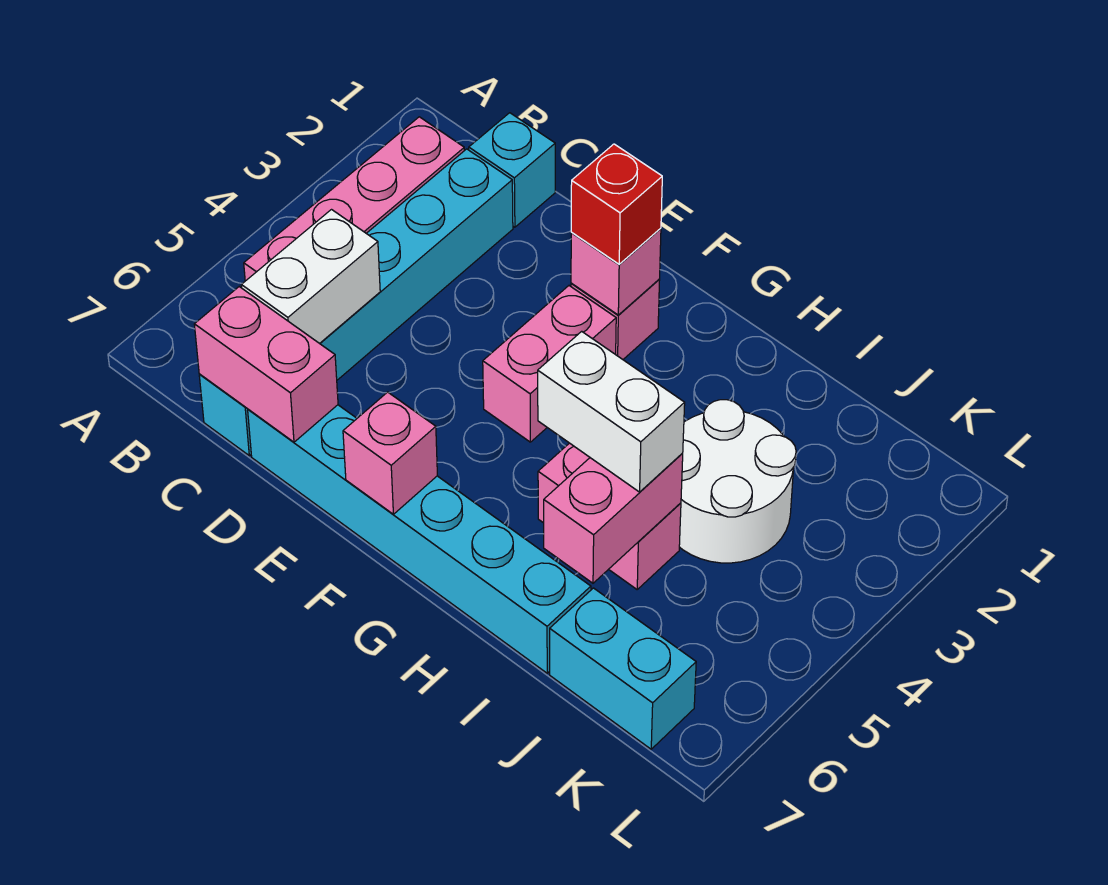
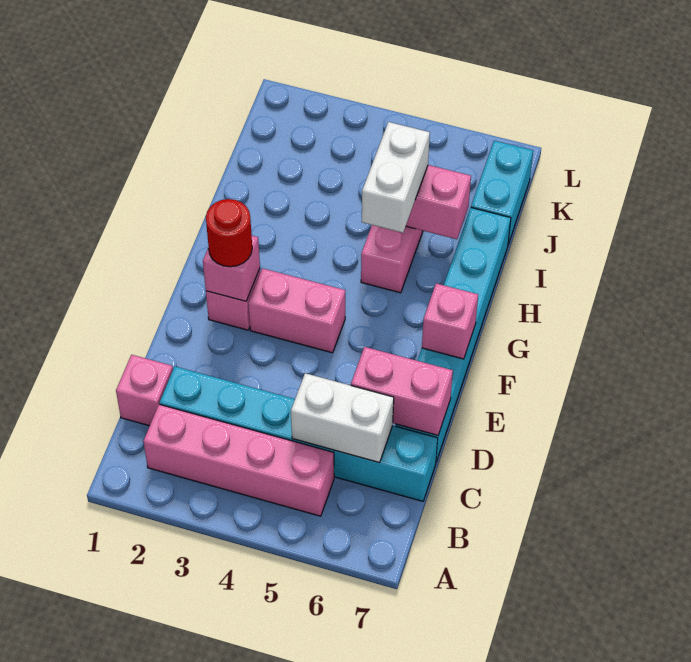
cyan brick C1 level 1 -> pink brick C1 level 1
pink brick C7:D7 level 2 -> pink brick D6:D7 level 2
red brick F2 level 3 -> red round brick F2 level 3
white round brick I3:J4 level 1 -> none

